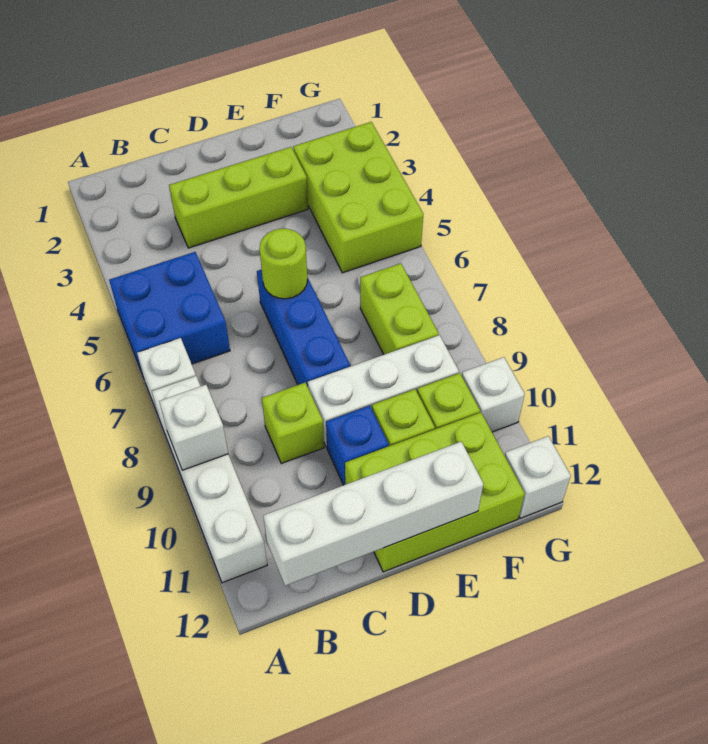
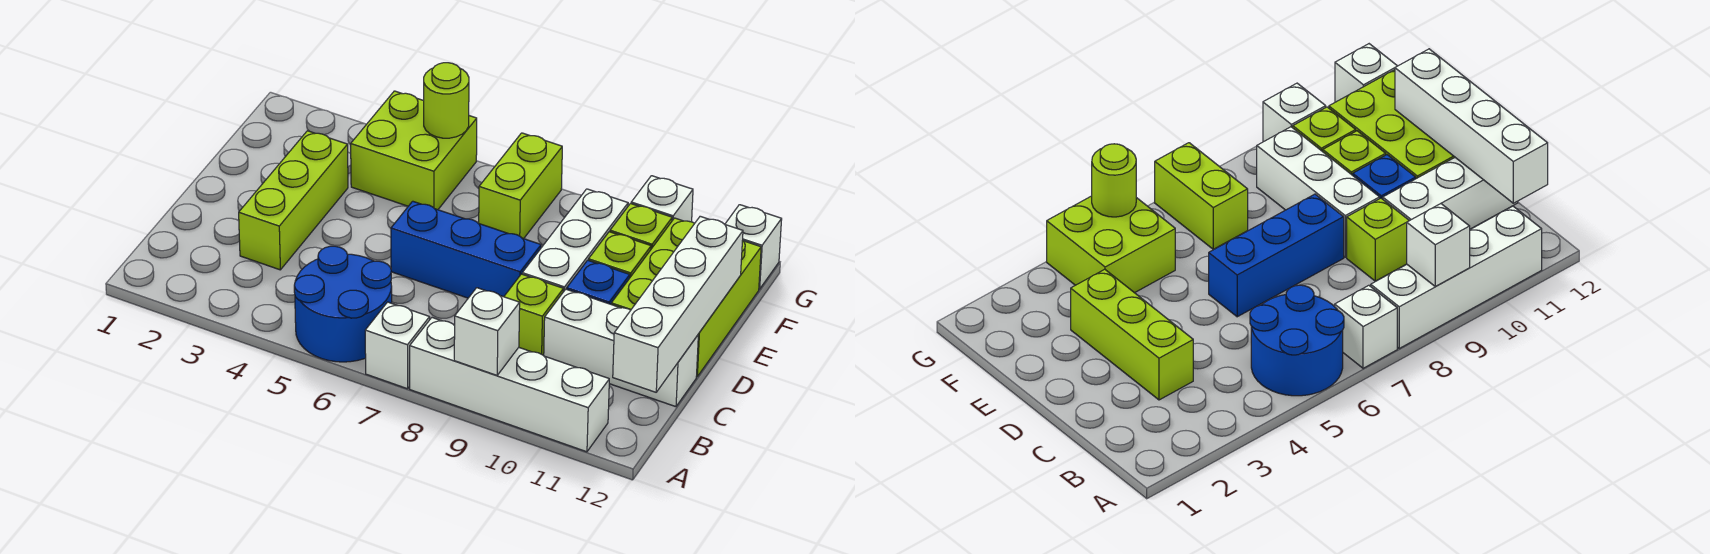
blue brick A5:B6 level 1 -> blue round brick A5:B6 level 1
none -> white brick C10:C12 level 1
lime round brick D6 level 2 -> lime round brick G5 level 2
lime brick F3:G5 level 1 -> lime brick F4:G5 level 1
lime brick F7:F8 level 1 -> lime brick F7:G7 level 1

